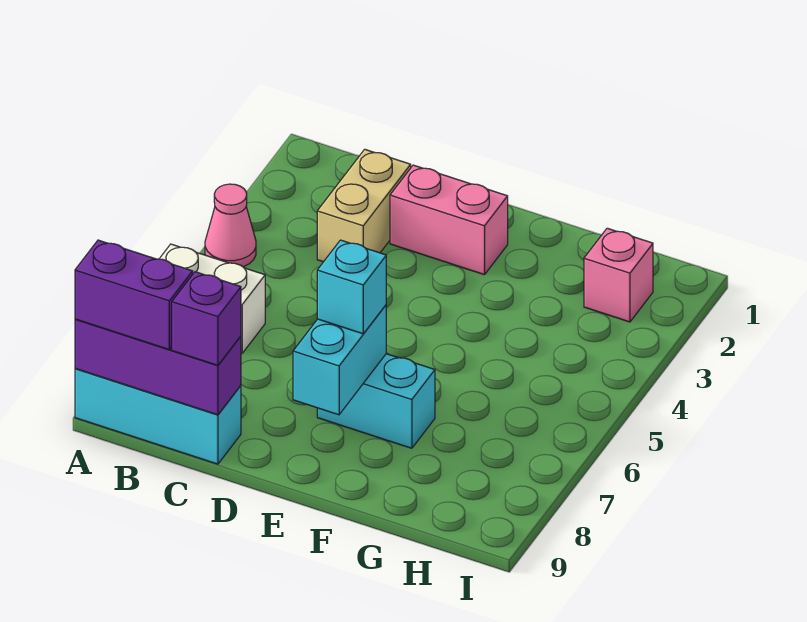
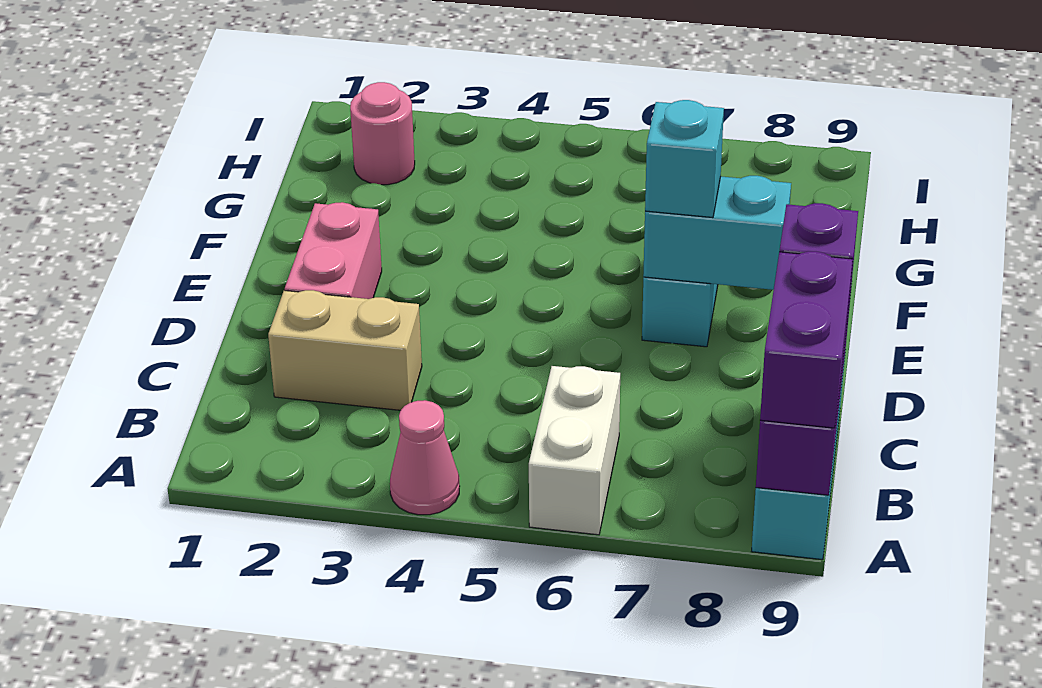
pink brick H2 level 1 -> pink round brick H2 level 1

